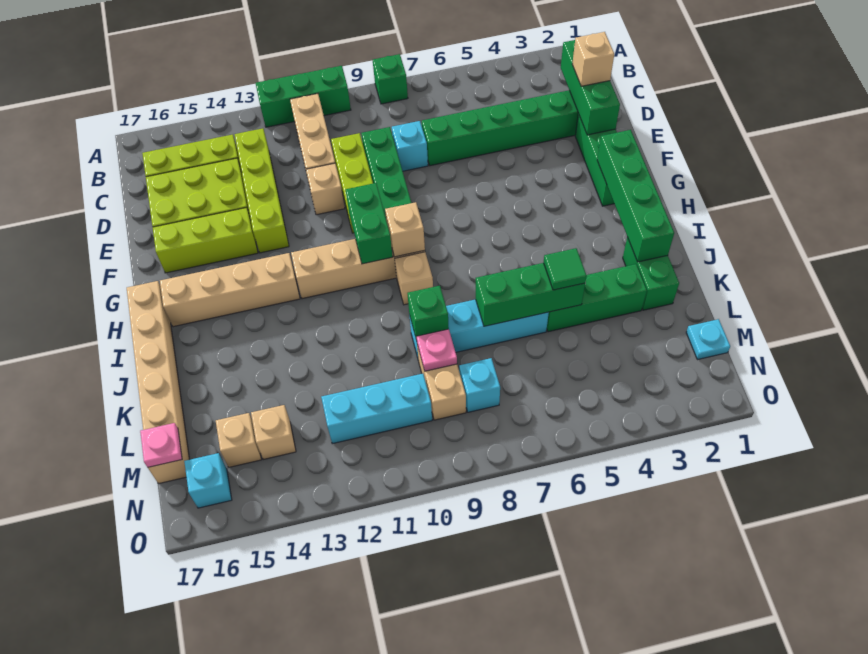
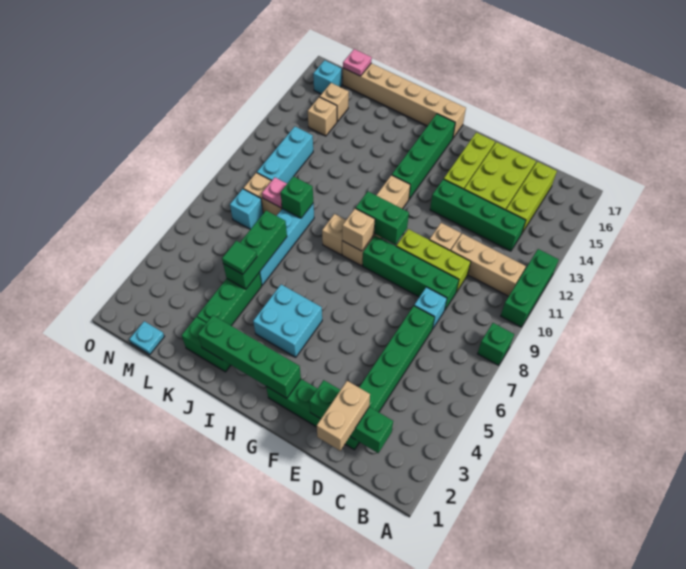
lime brick C13:F13 level 1 -> green brick C13:F13 level 1
tan brick D2 level 3 -> tan brick D1:D2 level 3
none -> cyan brick H4:I5 level 1
tan brick H13:H16 level 1 -> green brick H13:H16 level 1

